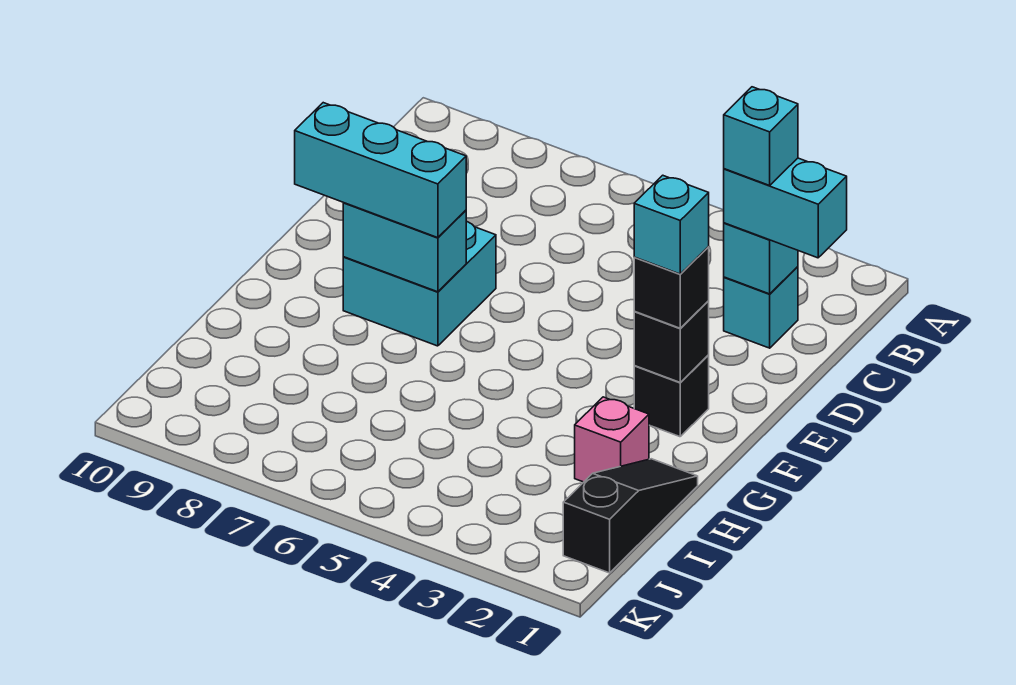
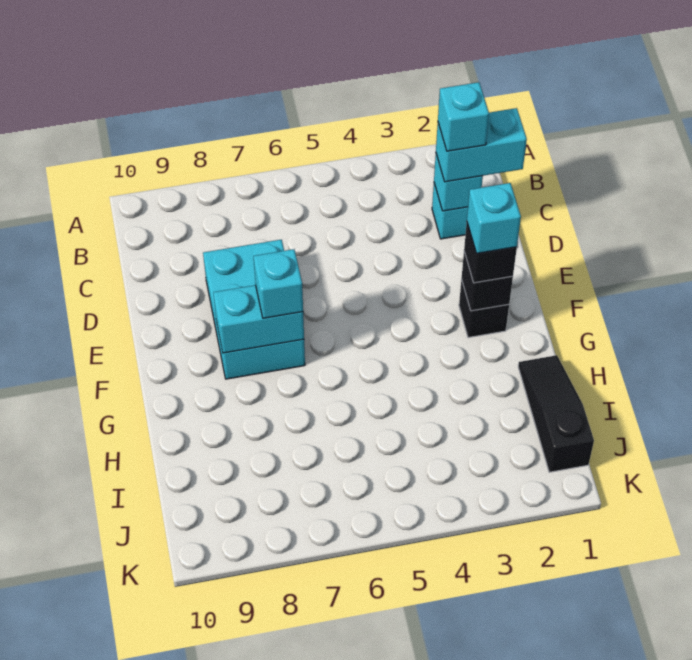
cyan brick E7:F8 level 1 -> cyan brick D7:F8 level 1
cyan brick F7:F9 level 3 -> cyan brick F7 level 3
pink brick H2 level 1 -> none

